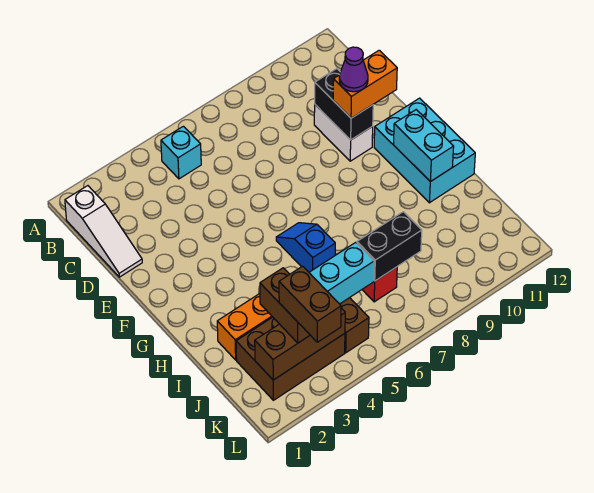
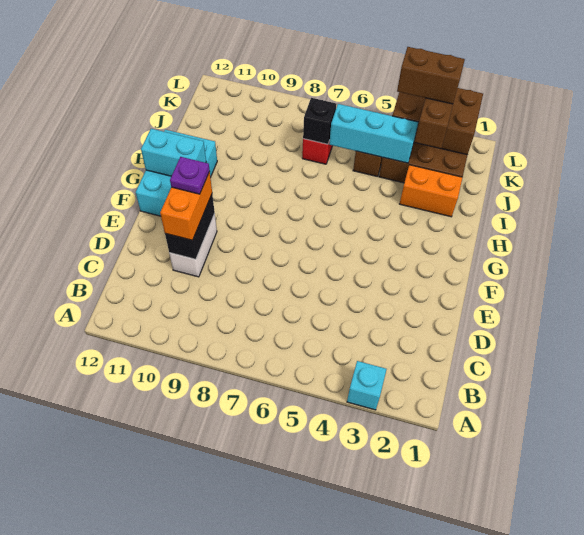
white slope B1:D1 level 1 top B -> none
cyan brick B5 level 1 -> cyan brick A3 level 1
orange brick E10:E11 level 3 -> orange brick D10:E10 level 3
purple cone E10 level 4 -> purple plate E10 level 4
blue slope G6:H6 level 1 top H -> none
cyan brick G11:H11 level 2 -> cyan brick G11:G12 level 2
black brick J7:J8 level 2 -> black brick J7 level 2
brown brick K2:K4 level 2 -> brown brick K2:L4 level 2
brown brick K3:L3 level 4 -> brown brick K3:K4 level 4

